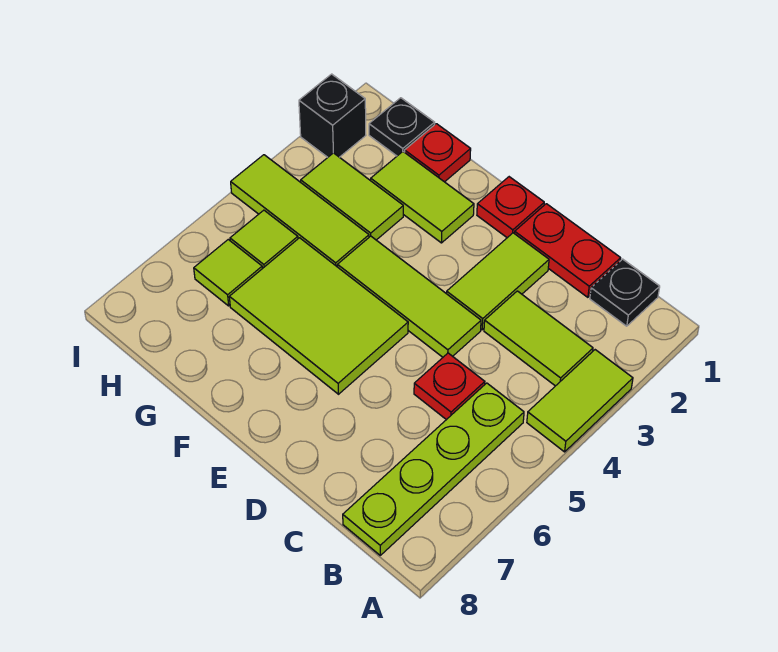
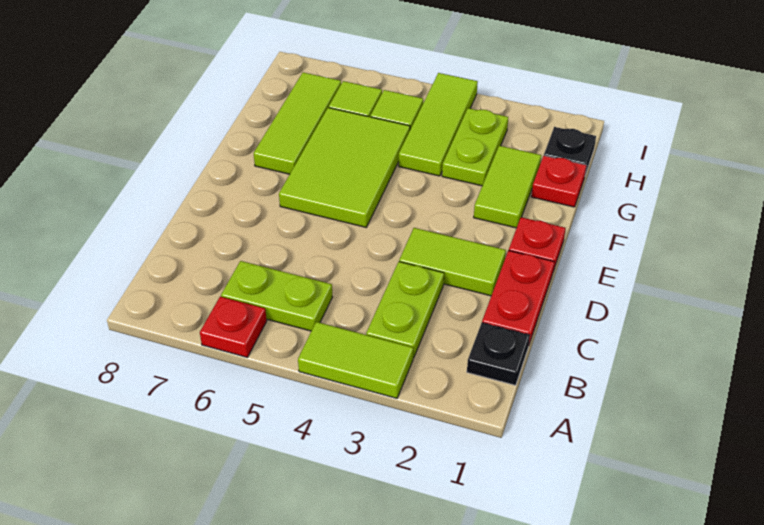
lime tile B3:C3 level 1 -> lime plate B3:C3 level 1
lime plate B5:B8 level 1 -> lime plate B5:B6 level 1
red plate C5 level 1 -> red plate A6 level 1
lime tile D4:F4 level 1 -> lime tile F7:H7 level 1
lime tile G3:H3 level 1 -> lime plate G3:H3 level 1
black brick I2 level 1 -> none

